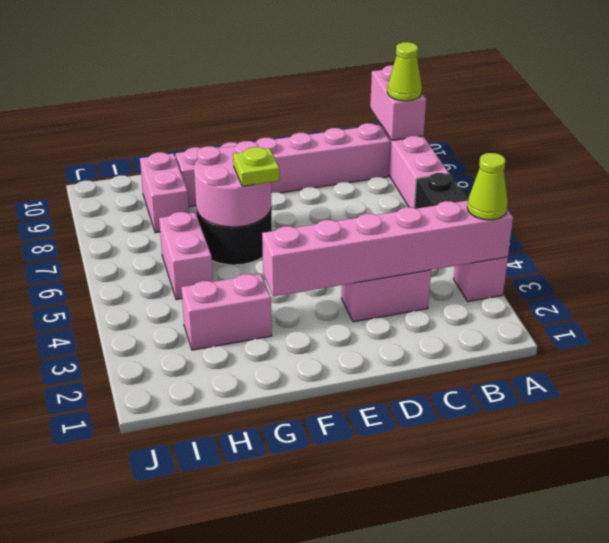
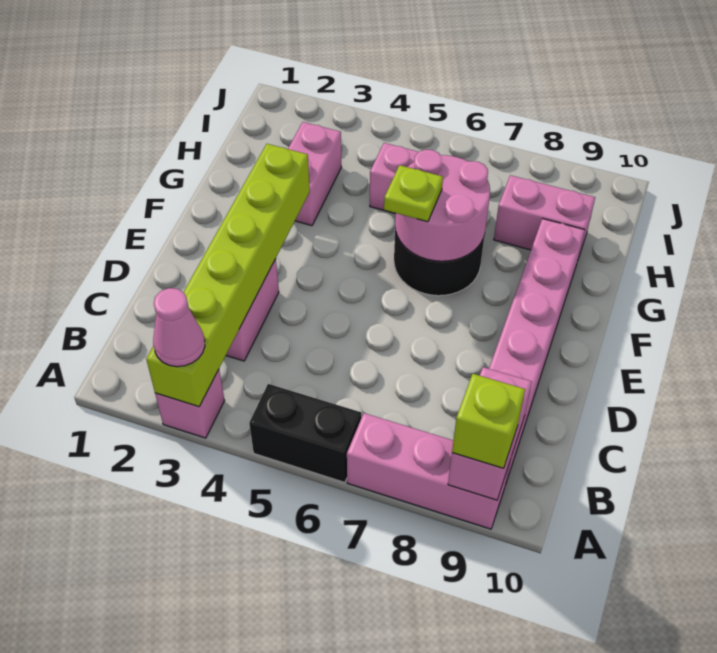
pink brick A3:F3 level 2 -> lime brick A3:F3 level 2
lime cone A3 level 3 -> pink cone A3 level 3
pink brick A9:A10 level 2 -> pink brick A9:B9 level 2
lime cone A9 level 3 -> lime brick A9 level 3

